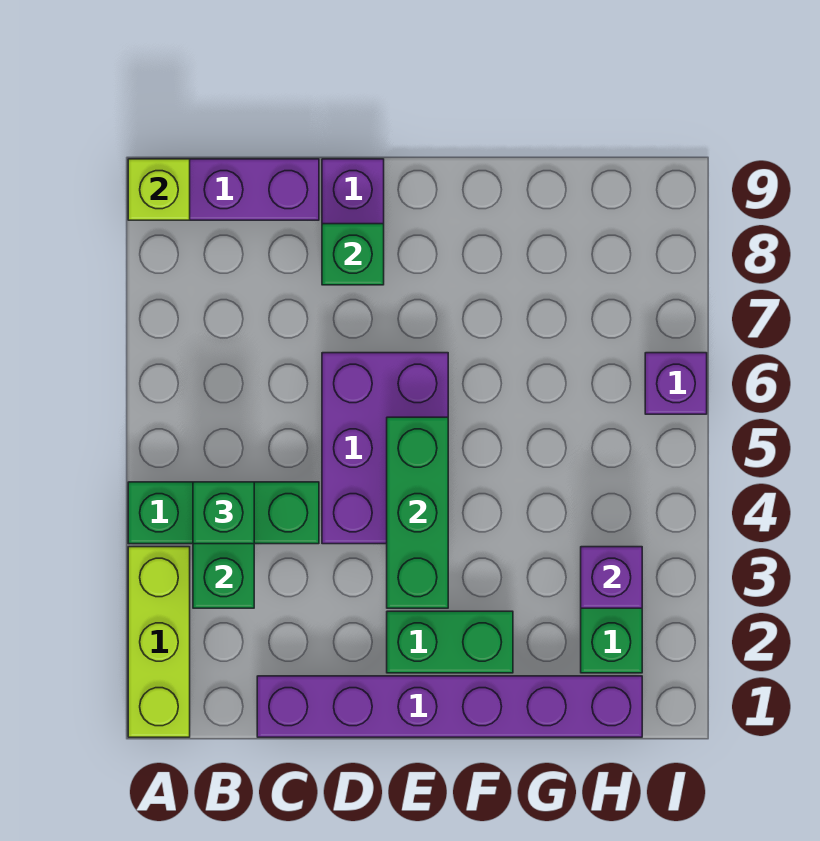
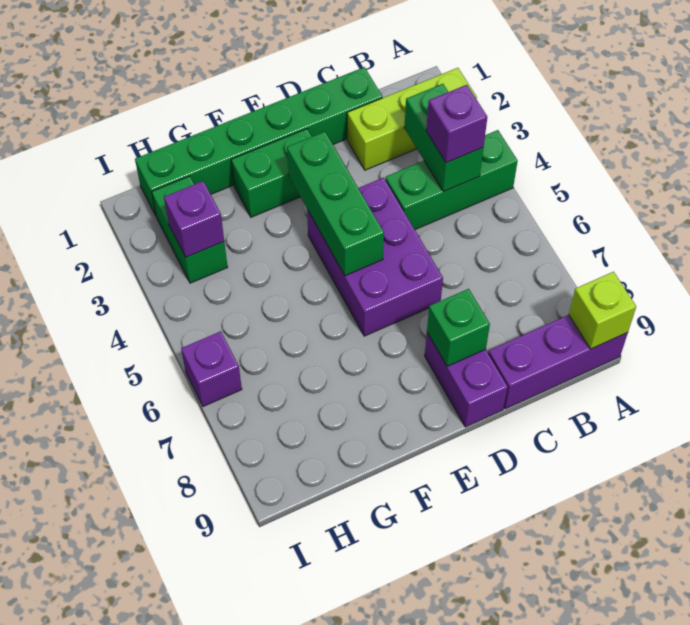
lime brick A1:A3 level 1 -> lime brick A2:C2 level 1
green brick B4 level 3 -> purple brick B4 level 3
purple brick C1:H1 level 1 -> green brick C1:H1 level 1

